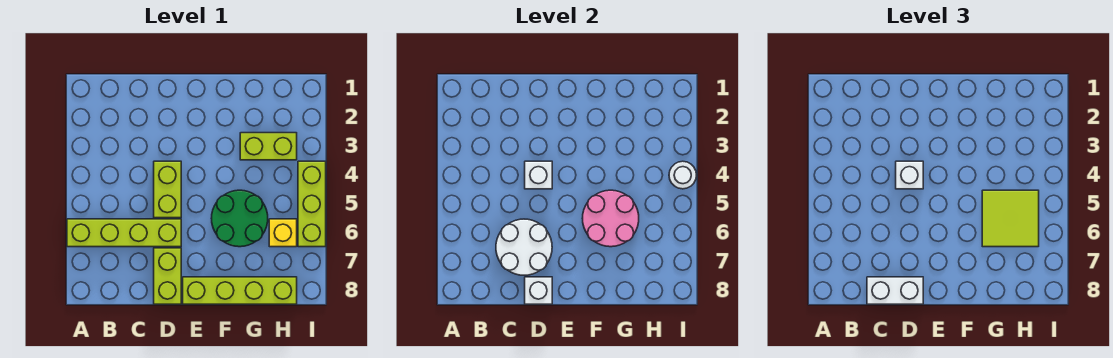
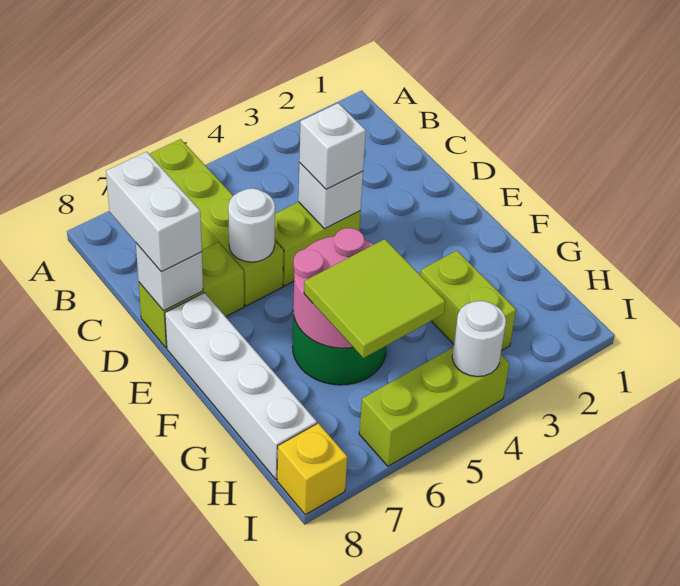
white round brick C6:D7 level 2 -> white round brick D6 level 2
lime brick E8:H8 level 1 -> white brick E8:H8 level 1
yellow brick H6 level 1 -> yellow brick I8 level 1

